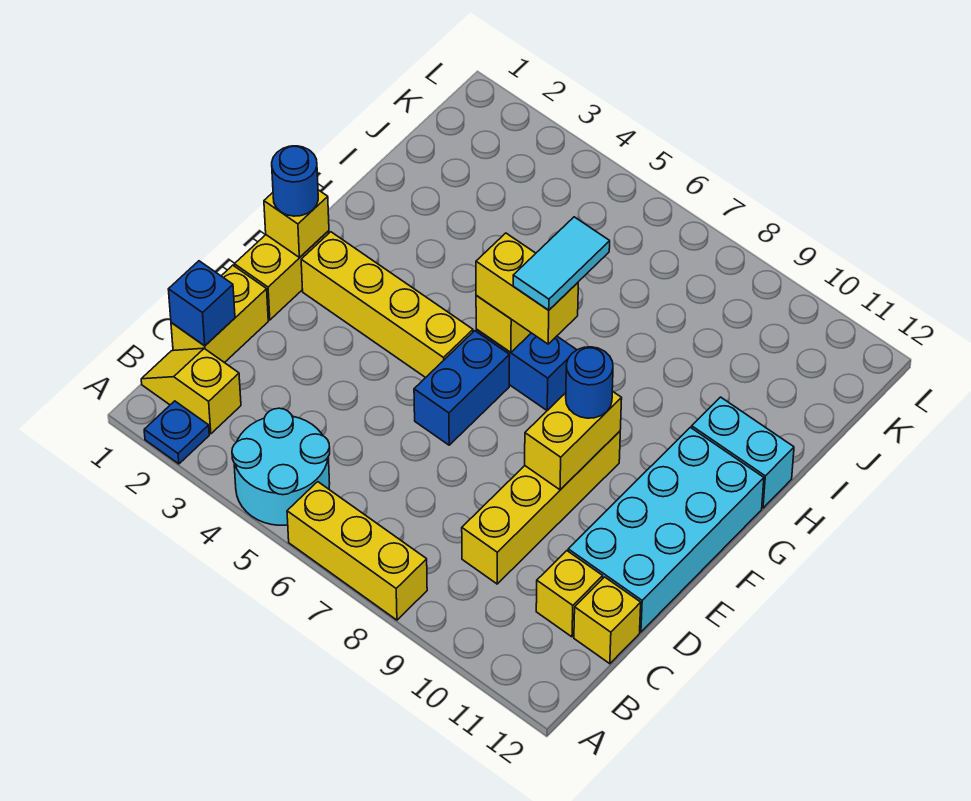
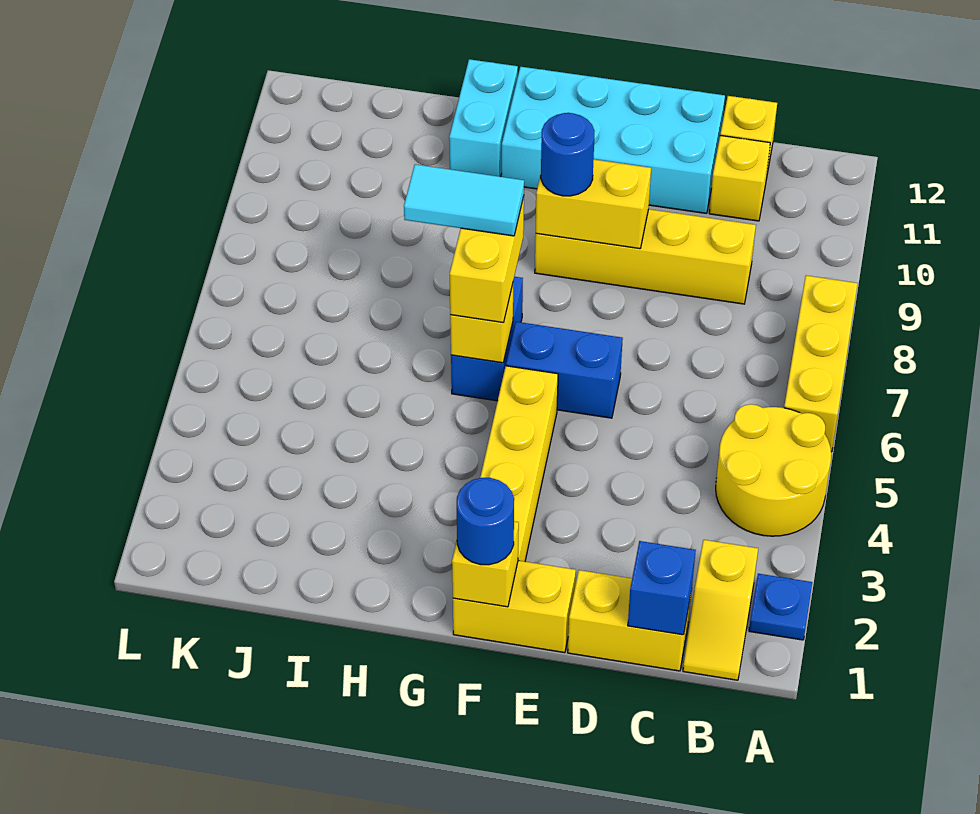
cyan round brick A4:B5 level 1 -> yellow round brick A4:B5 level 1

